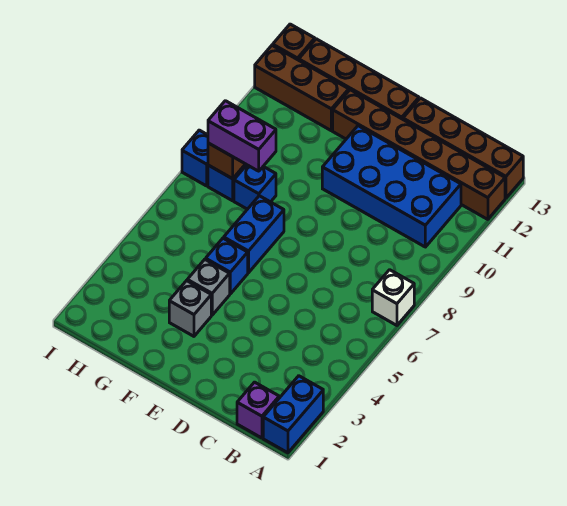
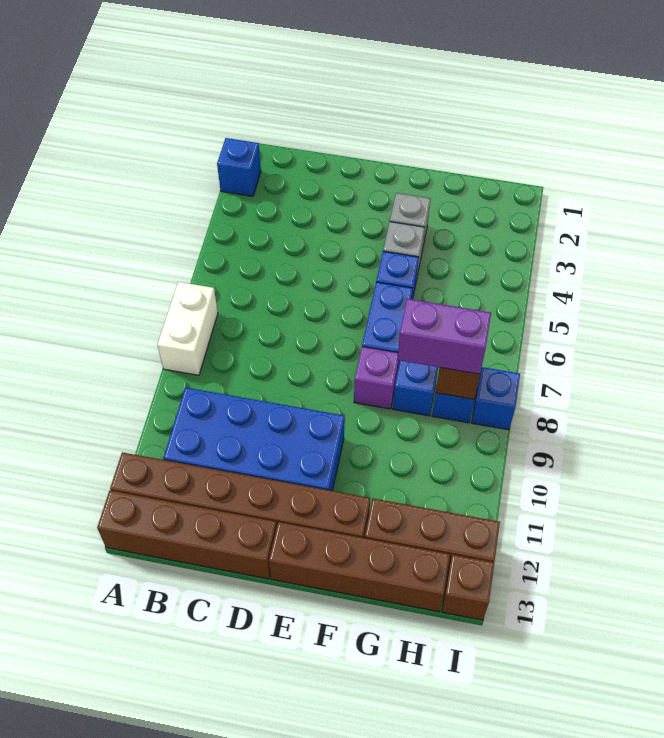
blue brick A1:A2 level 1 -> blue brick A2 level 1
white brick A7 level 1 -> white brick A7:A8 level 1
purple brick B1 level 1 -> purple brick F8 level 1

